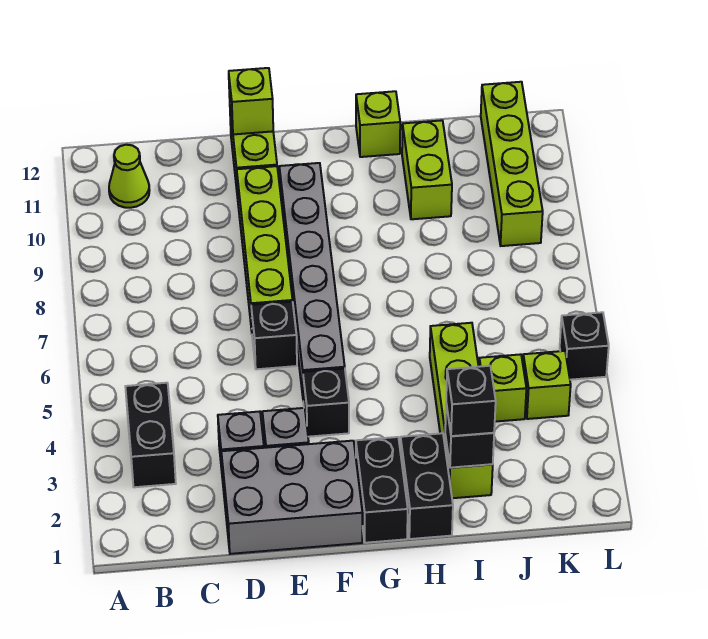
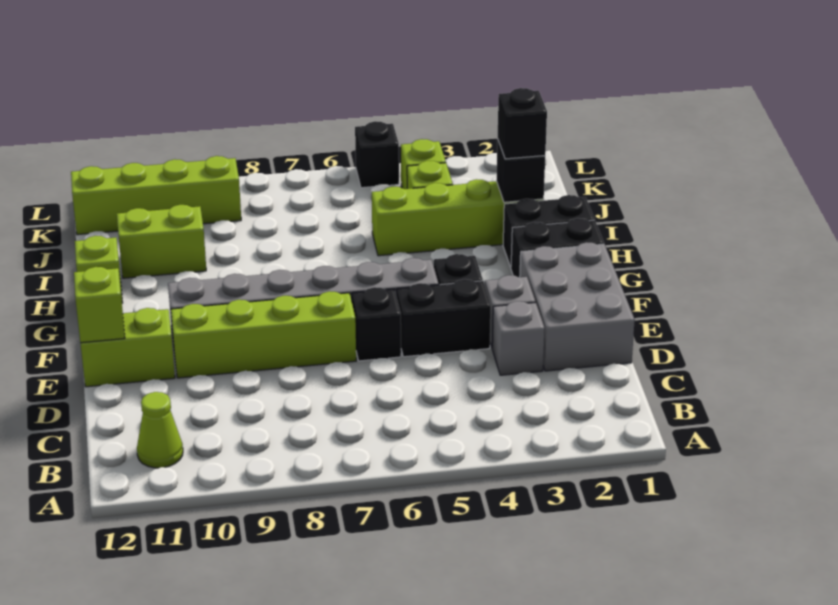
black brick B3:B4 level 1 -> black brick E4:E5 level 1

